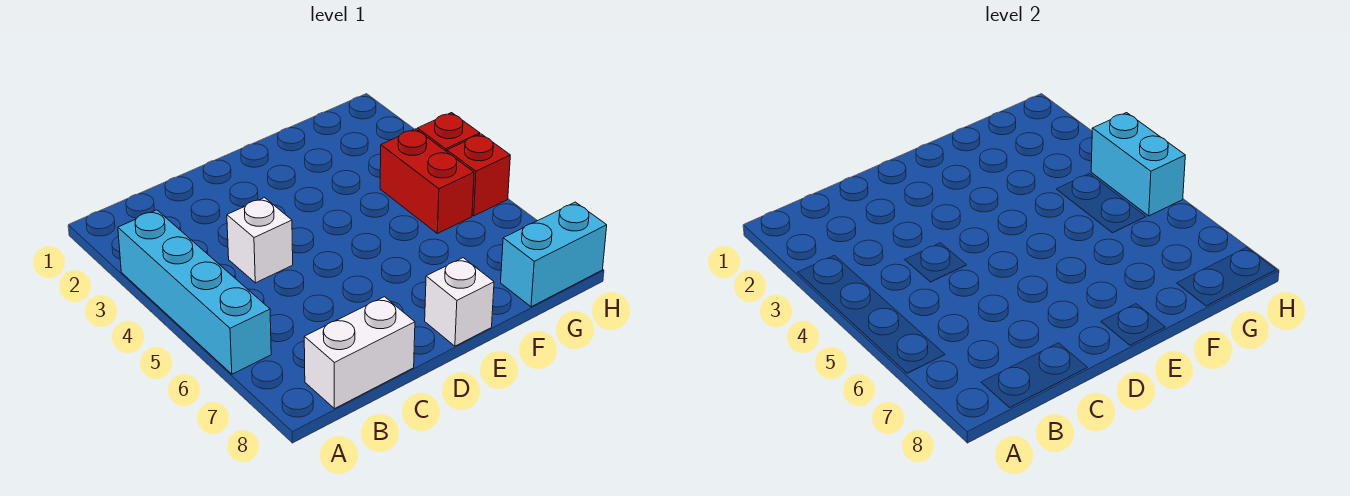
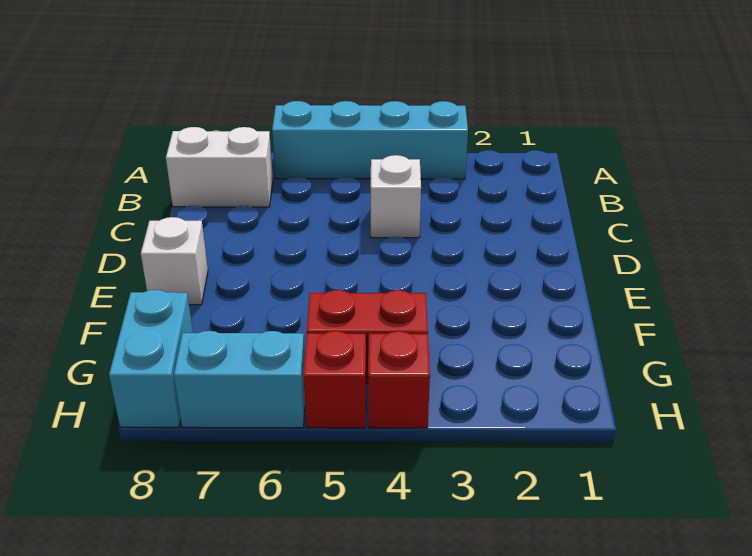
white brick B8:C8 level 1 -> white brick B7:B8 level 1
cyan brick H4:H5 level 2 -> cyan brick H6:H7 level 1

